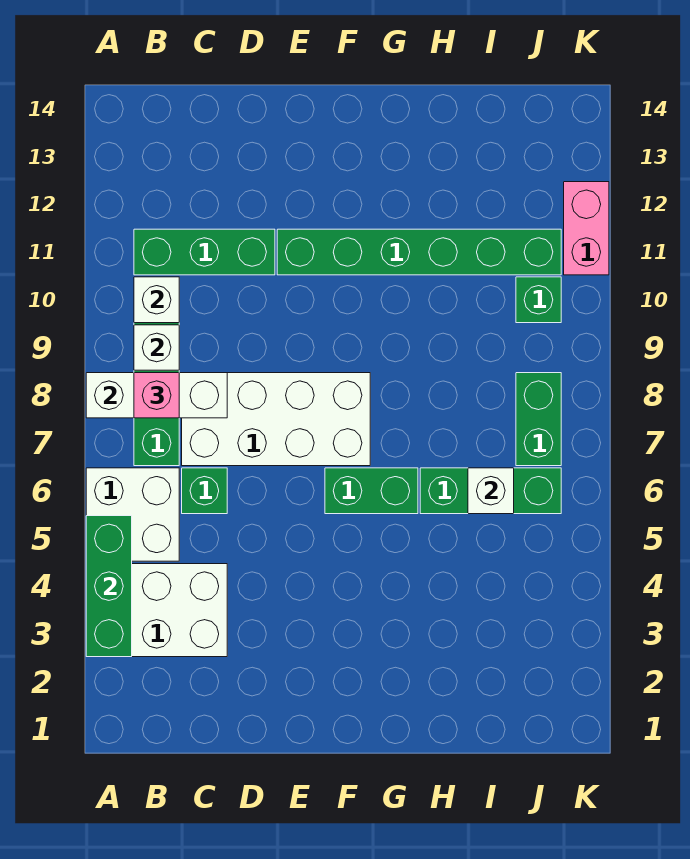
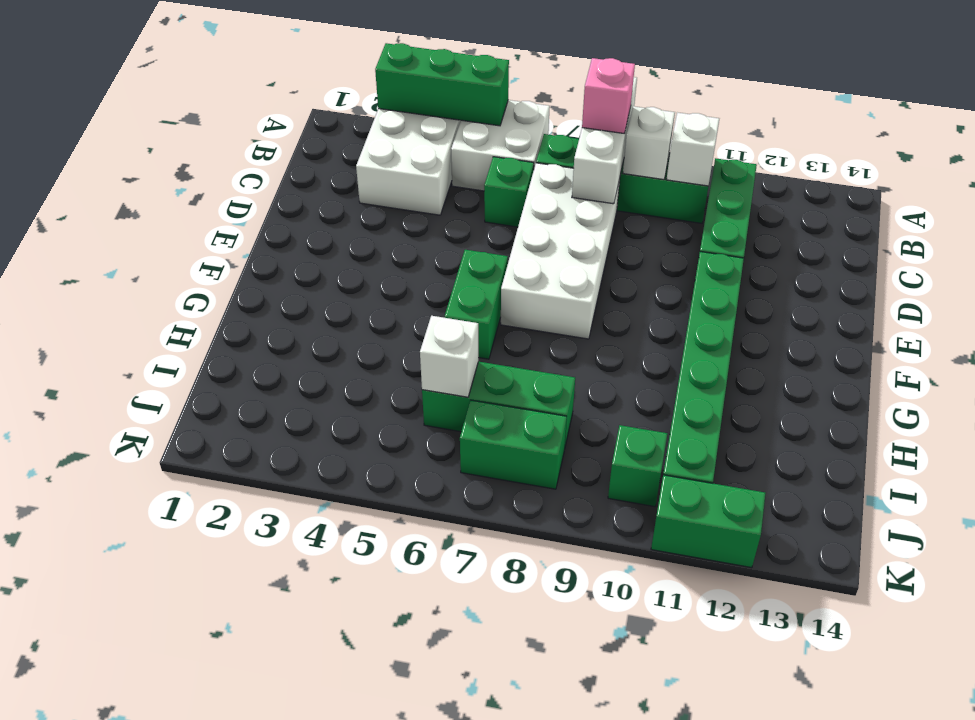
green brick H6:J6 level 1 -> green brick I6:I8 level 1
pink brick K11:K12 level 1 -> green brick K11:K12 level 1

